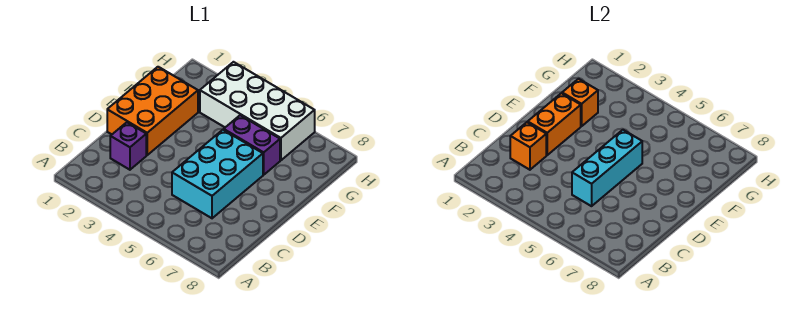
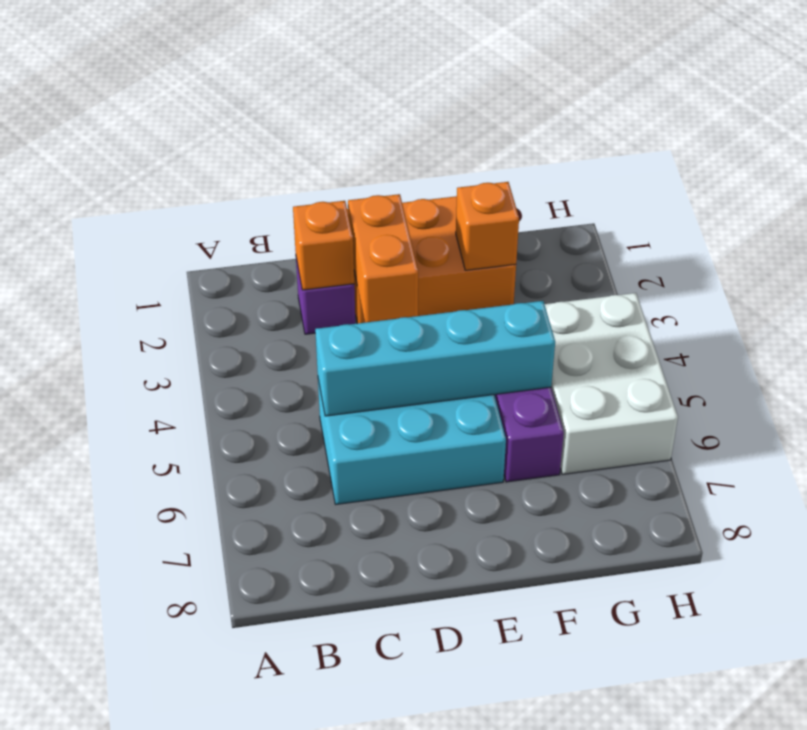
cyan brick C5:E5 level 2 -> cyan brick C5:F5 level 2
orange brick D2:E2 level 2 -> orange brick D2:D3 level 2
white brick G3:H6 level 1 -> white brick G4:H6 level 1

